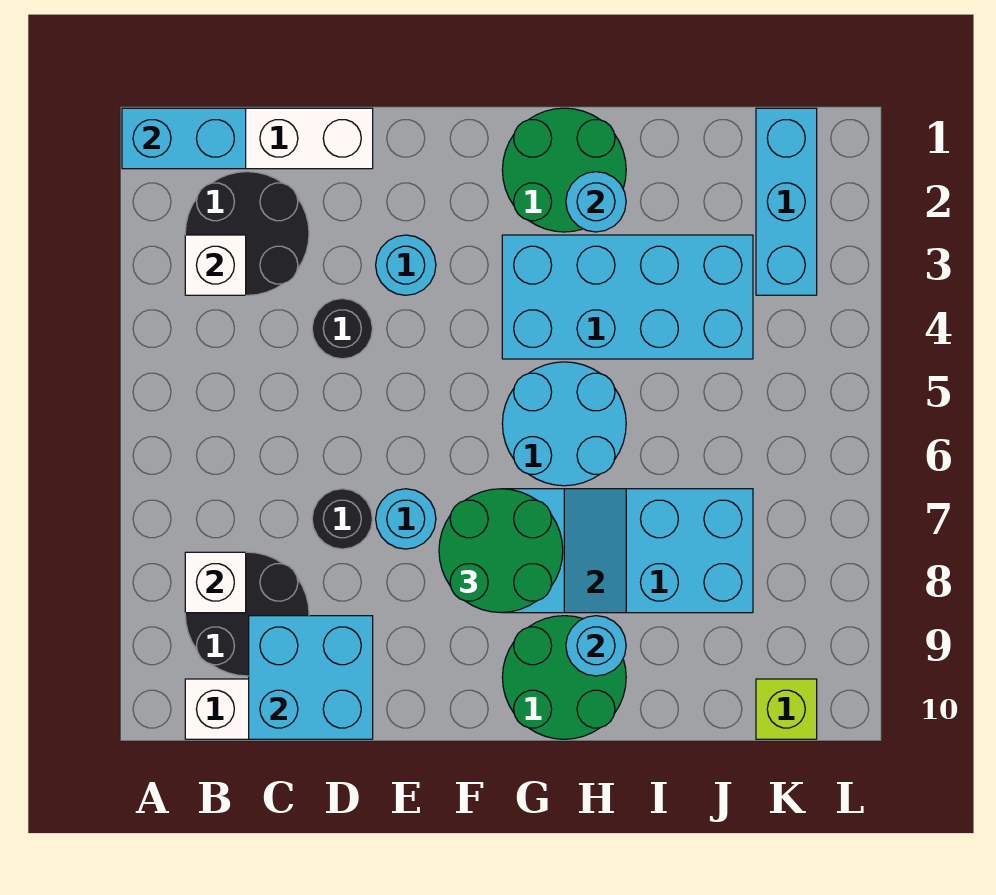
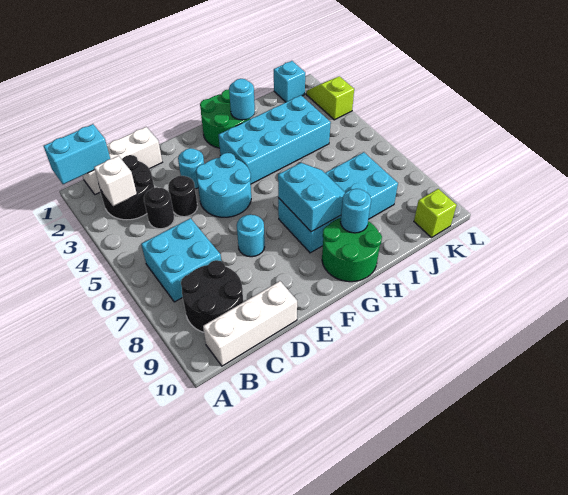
white brick B8 level 2 -> none
cyan brick C9:D10 level 2 -> cyan brick B6:C7 level 1
black round brick D7 level 1 -> black round brick C4 level 1
green round brick F7:G8 level 3 -> none
cyan round brick G5:H6 level 1 -> cyan round brick E4:F5 level 1
cyan brick K1:K3 level 1 -> cyan brick K1 level 1
none -> lime slope L2:L3 level 1 top 3

